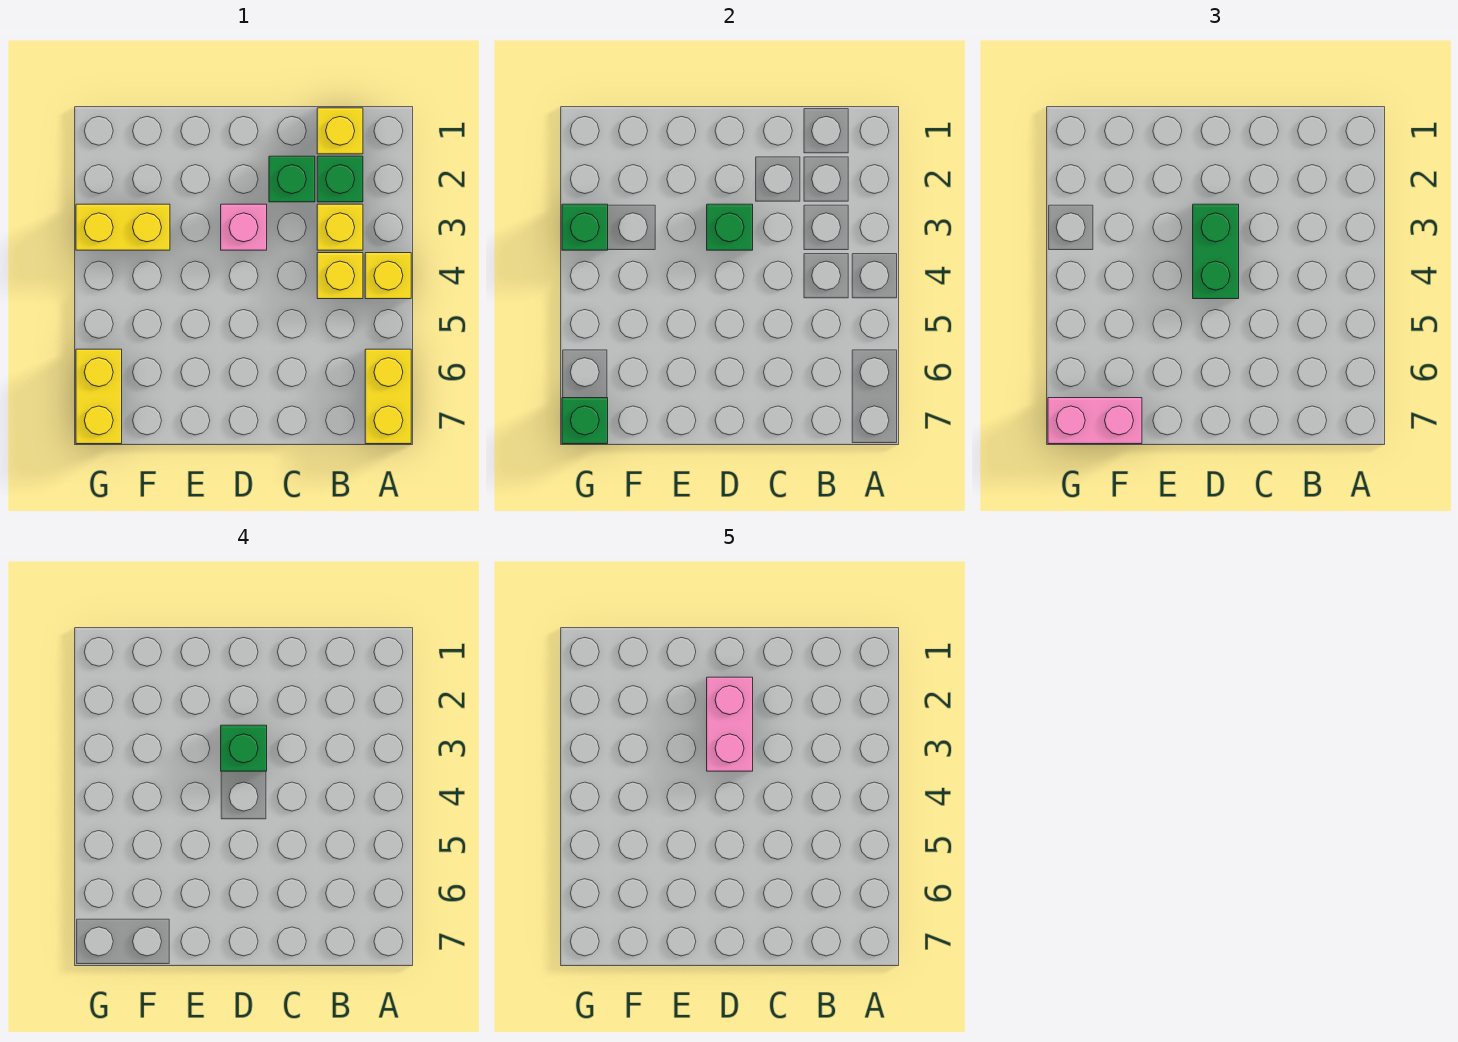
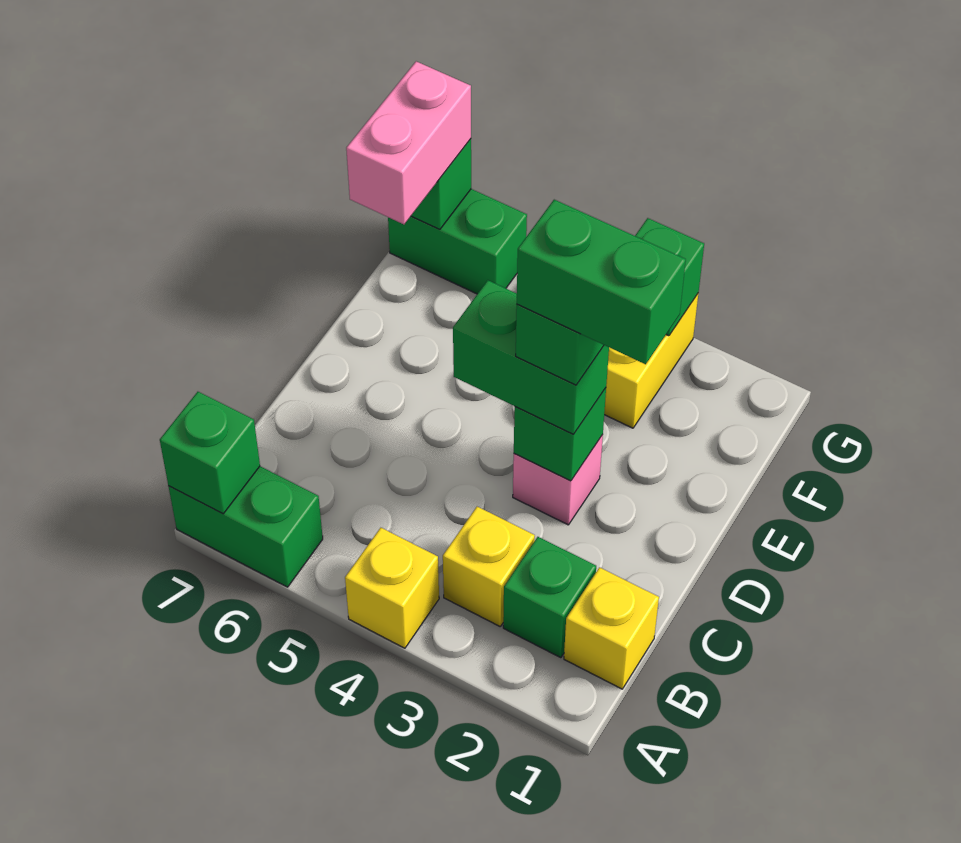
yellow brick A6:A7 level 1 -> green brick A6:A7 level 1
yellow brick B4 level 1 -> none
green brick C2 level 1 -> green brick A7 level 2
pink brick D2:D3 level 5 -> green brick D2:D3 level 5
yellow brick G6:G7 level 1 -> green brick G6:G7 level 1

